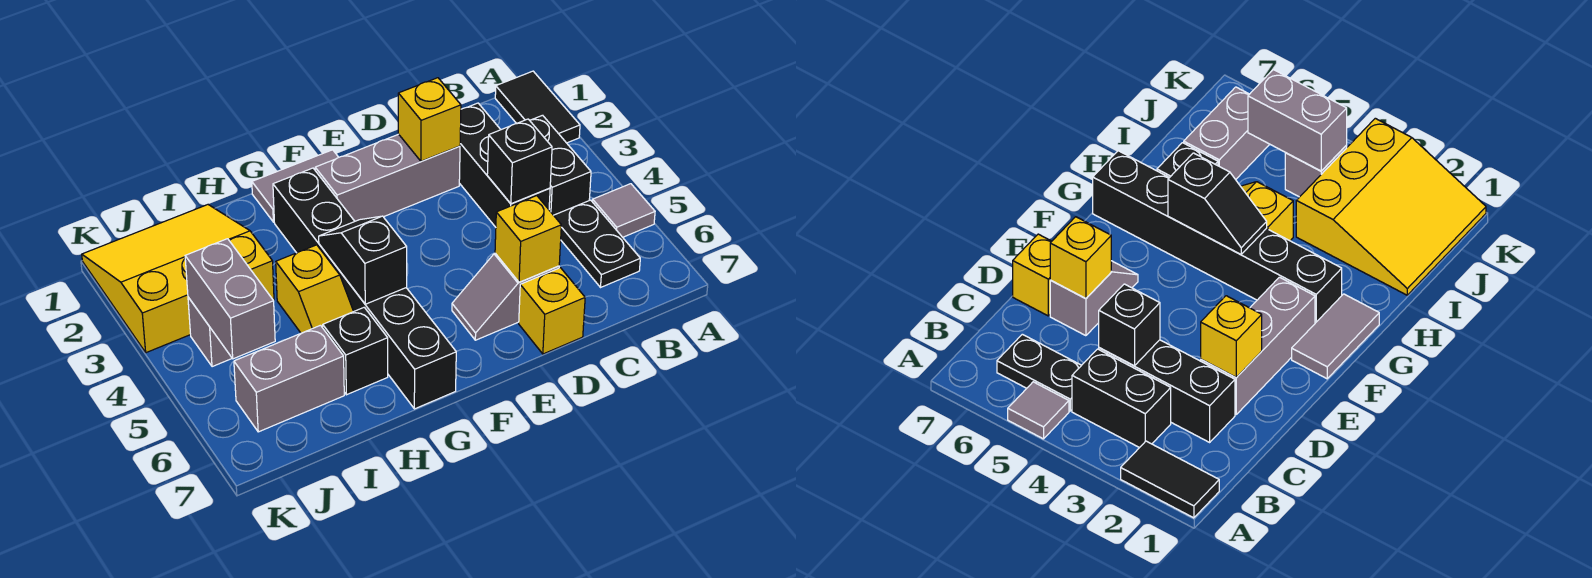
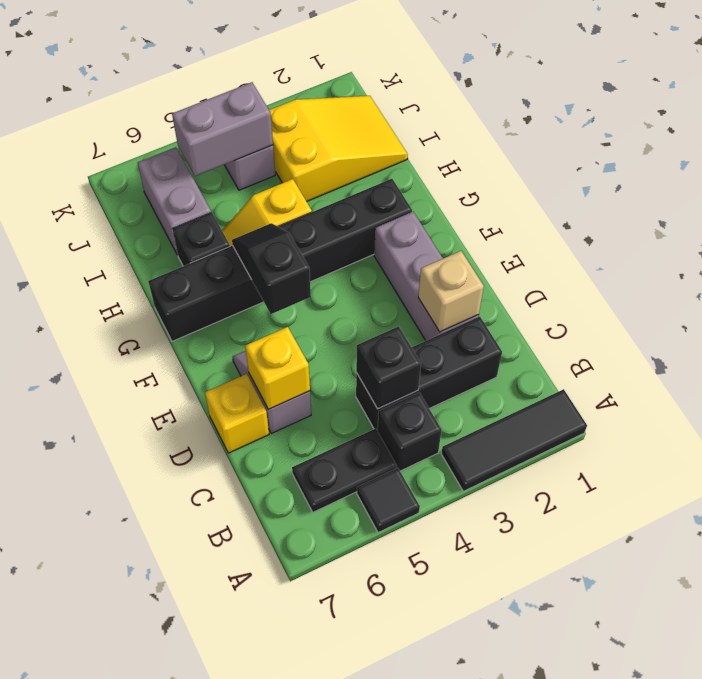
black tile A1:A2 level 1 -> black tile A1:A3 level 1
grey tile A5 level 1 -> black tile A5 level 1
black brick B3:B4 level 1 -> black brick B4 level 1
yellow brick D2 level 2 -> tan brick D2 level 2
grey tile F1:G1 level 1 -> none
black slope G4:G5 level 2 top 5 -> black slope F5:G5 level 2 top F
yellow slope I1:K3 level 1 top 3 -> yellow slope I1:J3 level 1 top 3

